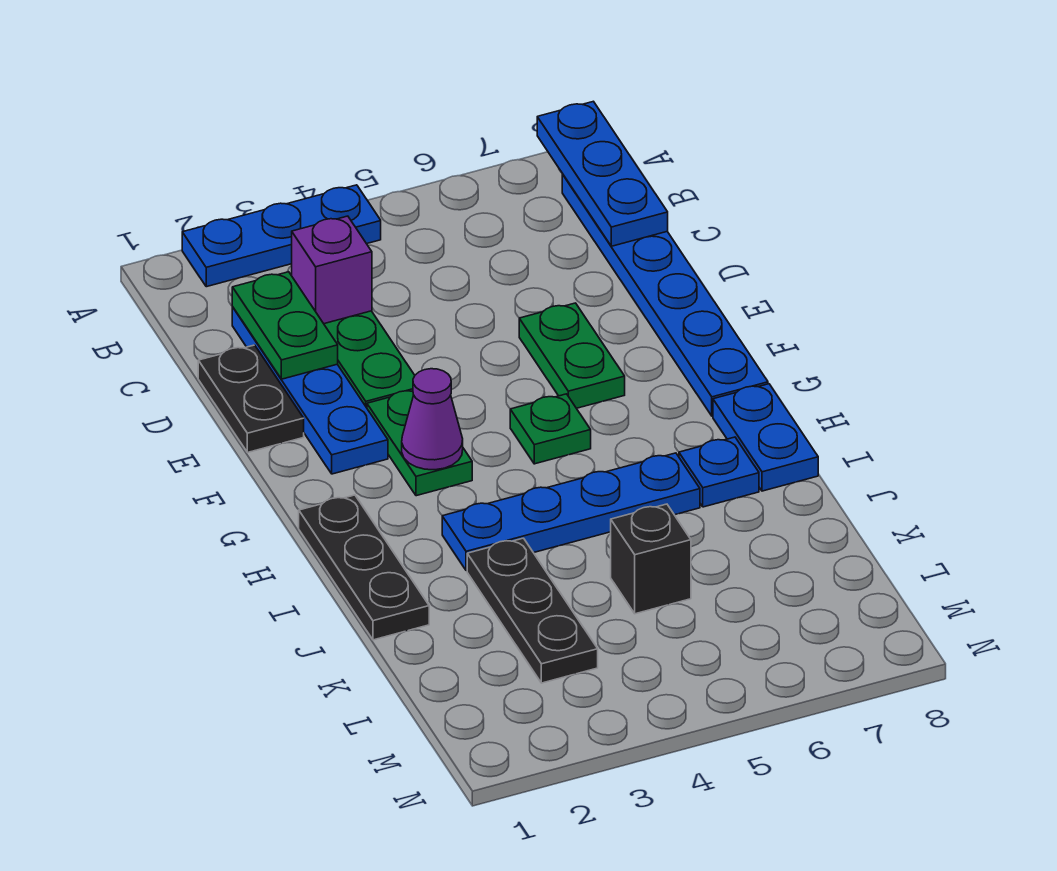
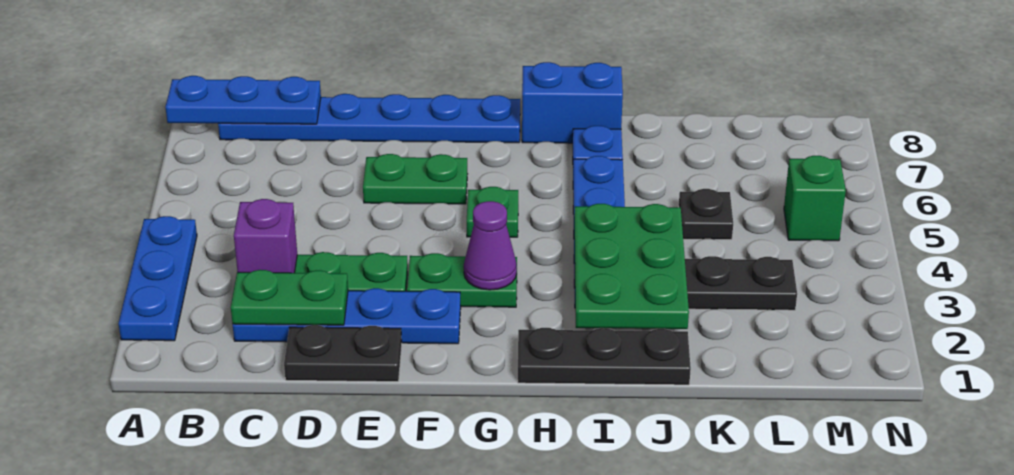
blue plate H8:I8 level 1 -> blue brick H8:I8 level 1
none -> green plate I2:J4 level 2
black brick K5 level 1 -> black plate K5 level 1
none -> green brick M5 level 1

